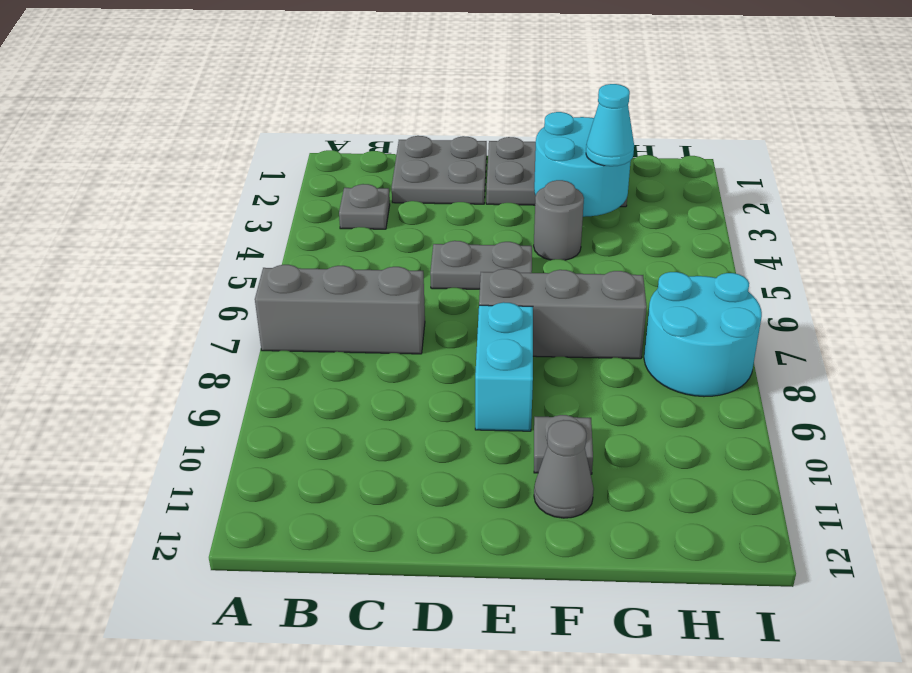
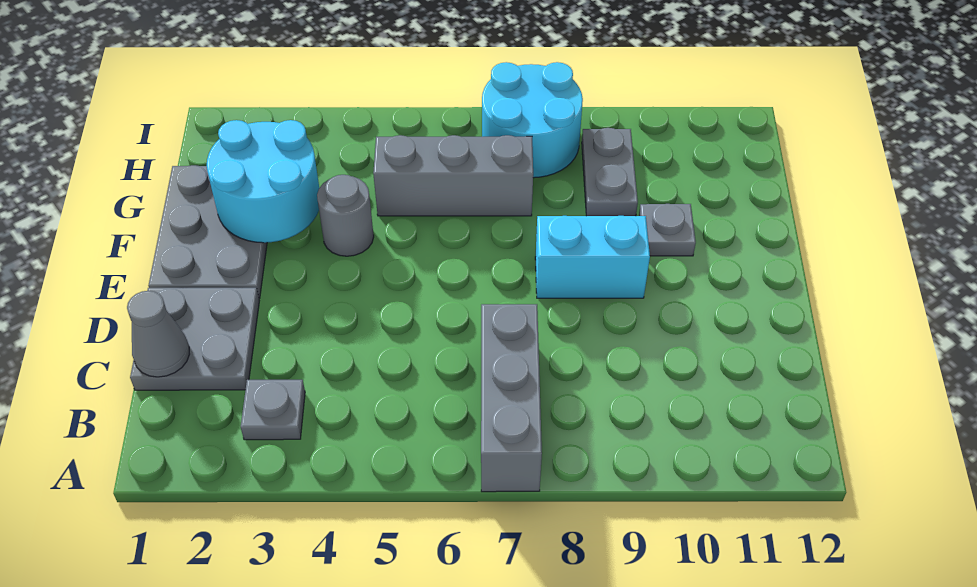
grey plate D5:E5 level 1 -> grey plate G9:H9 level 1
grey brick E7:G7 level 1 -> grey brick G5:G7 level 1
grey cone F11 level 1 -> grey cone C1 level 2
cyan cone G3 level 3 -> none

